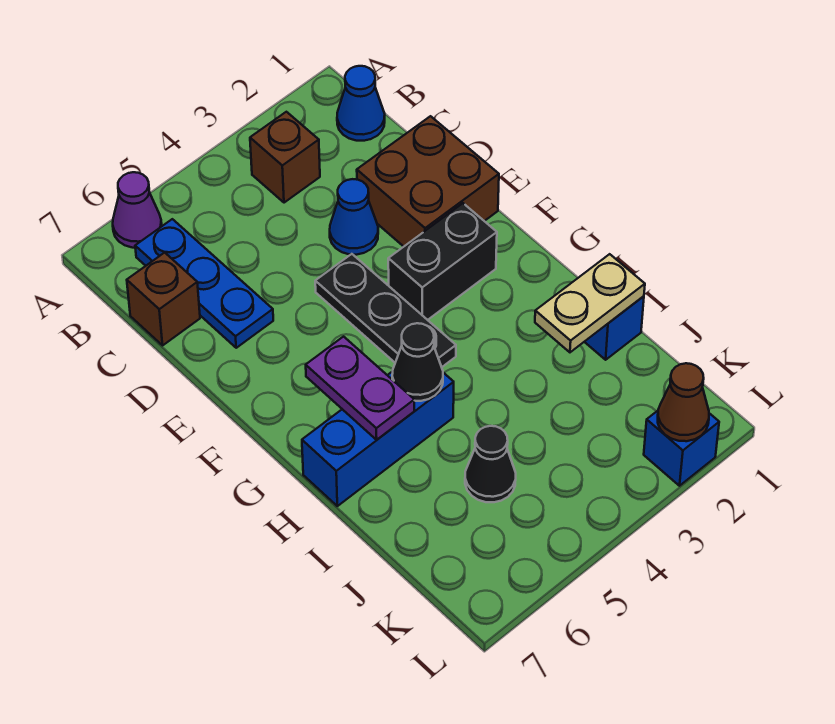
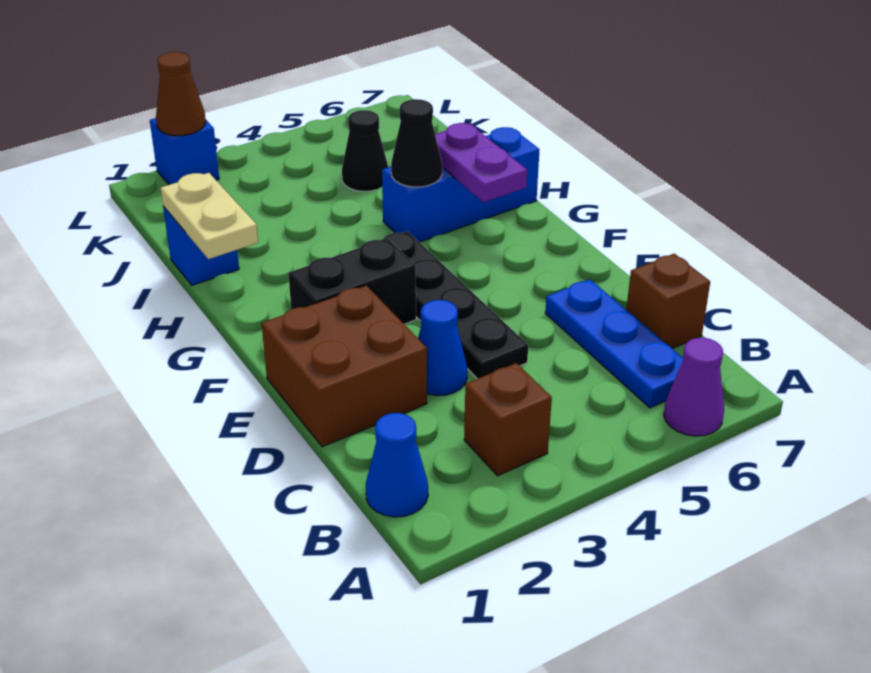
black plate E4:G4 level 1 -> black plate D4:G4 level 1
tan plate I1:I2 level 2 -> tan plate H1:I1 level 2

